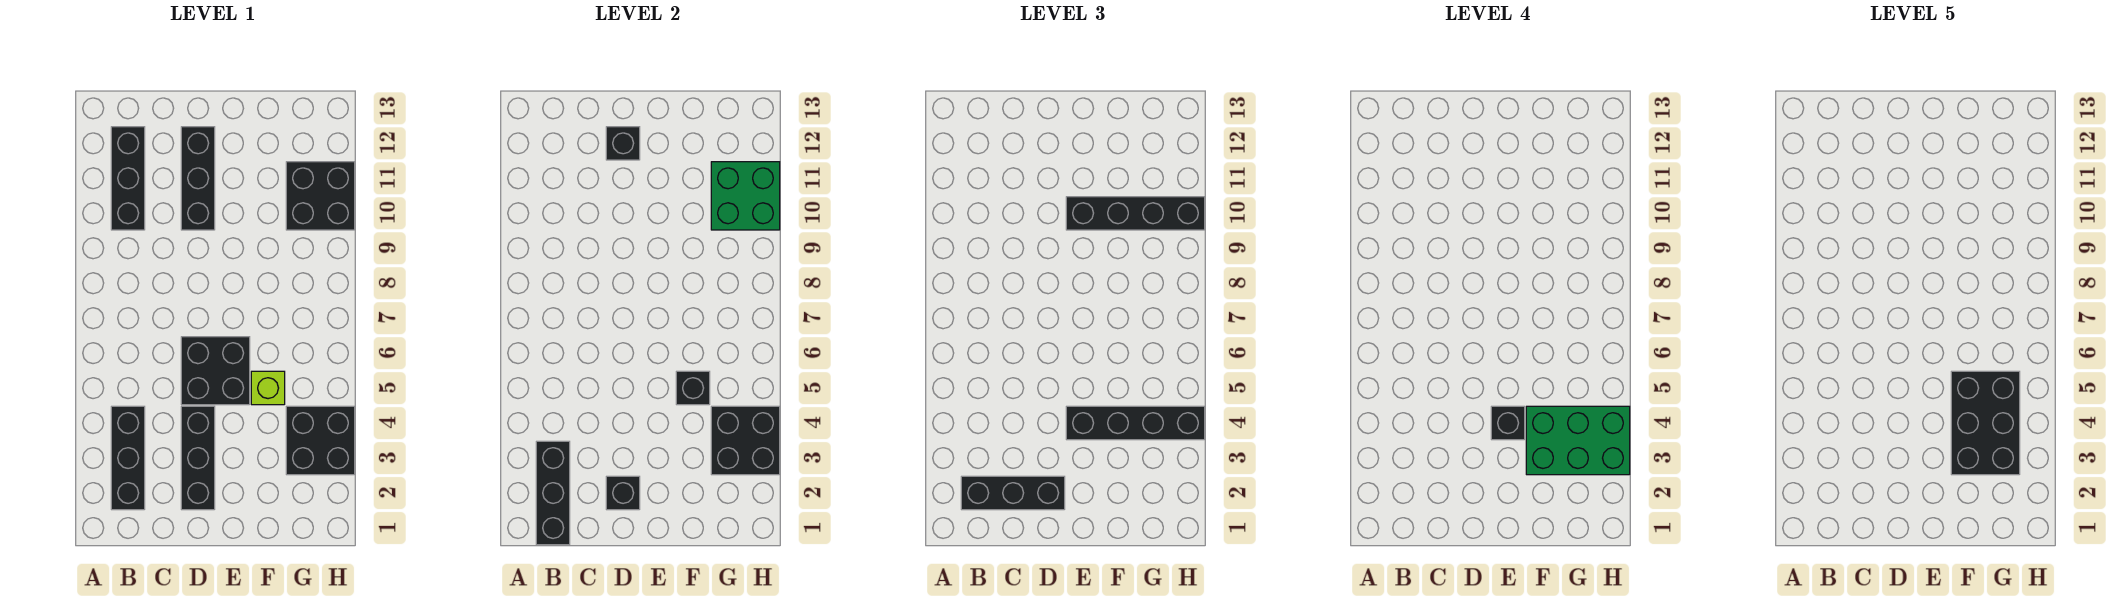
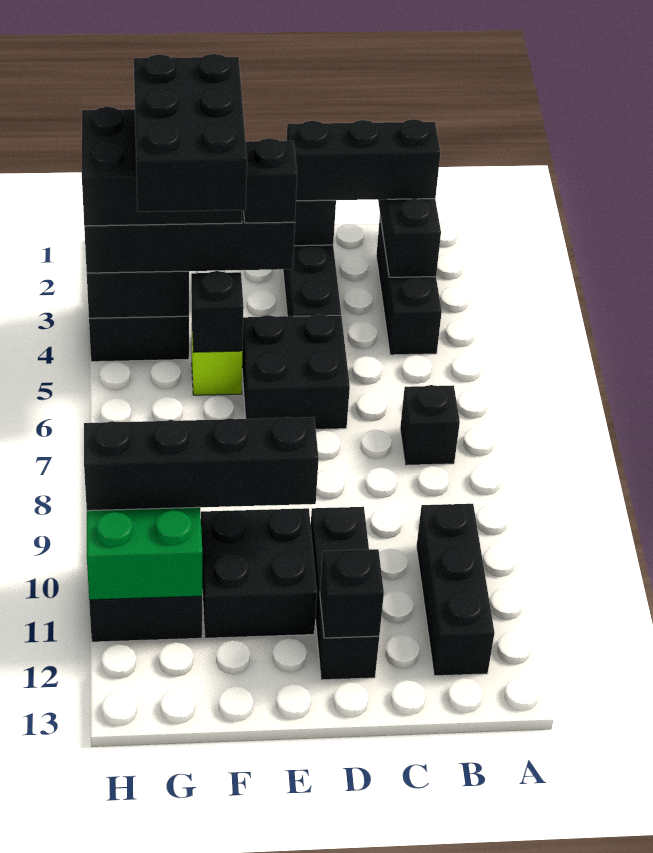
none -> black brick B7 level 1
none -> black brick E10:F11 level 1
green brick F3:H4 level 4 -> black brick F3:H4 level 4

